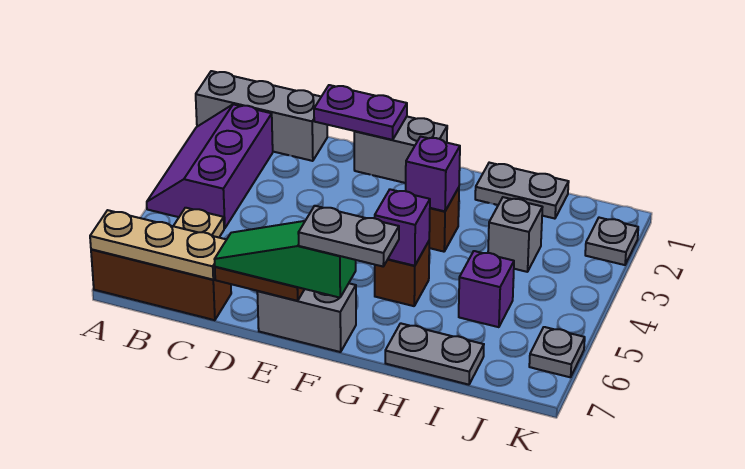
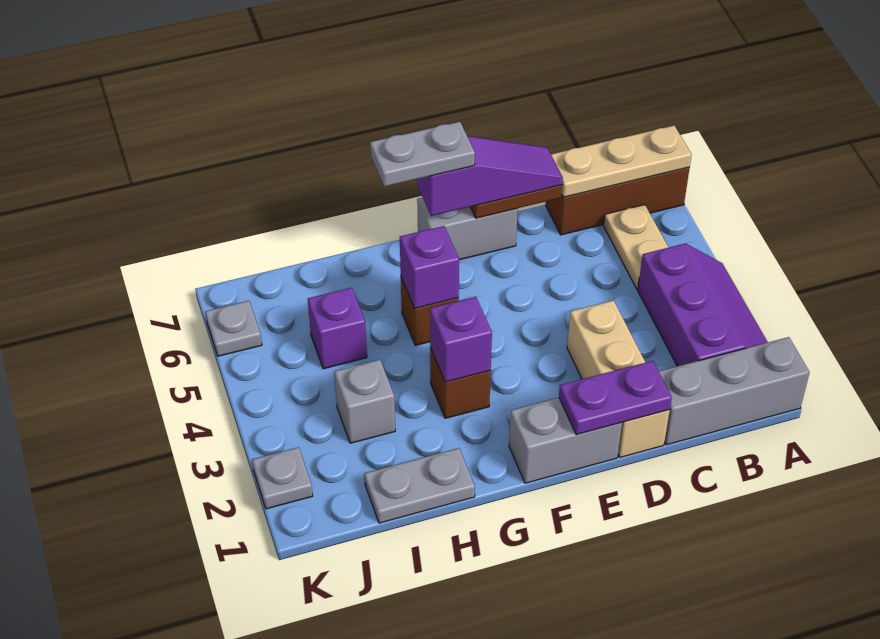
none -> tan brick D1:D3 level 1
green slope D7:F7 level 3 top F -> purple slope D7:F7 level 3 top F
grey plate H7:I7 level 1 -> none

